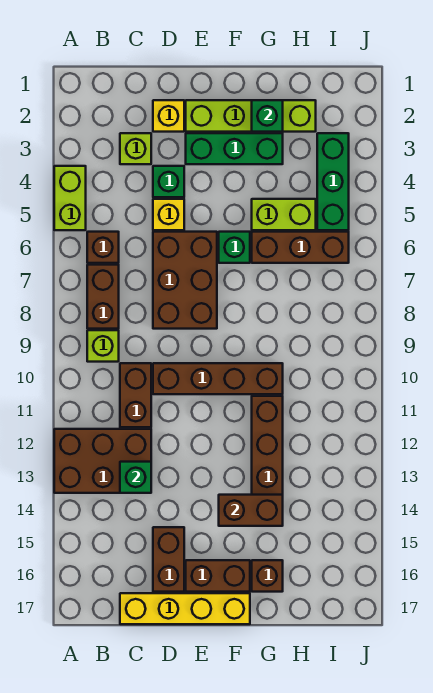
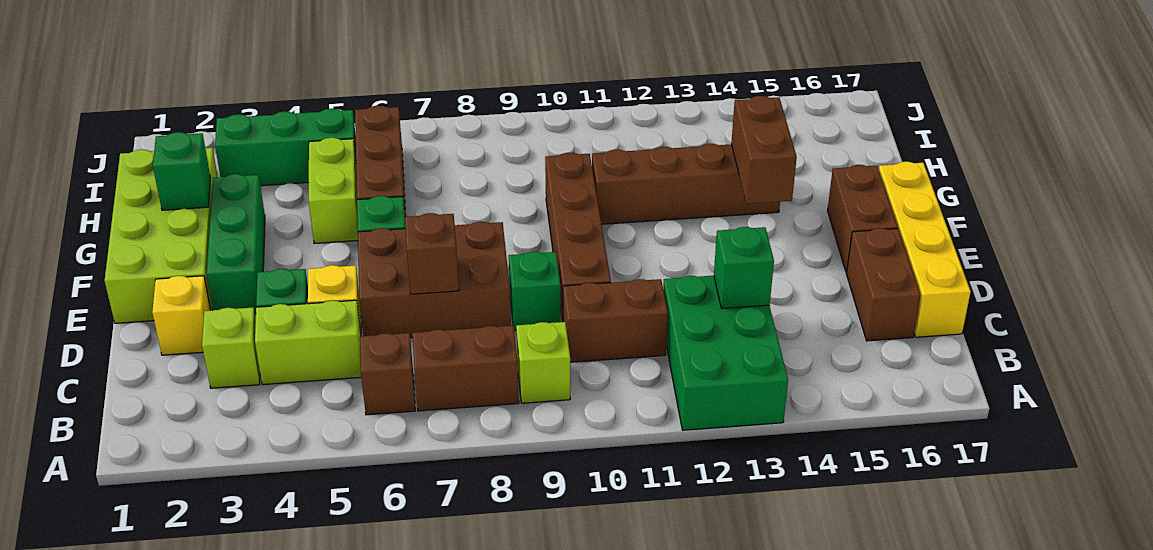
lime brick A4:A5 level 1 -> lime brick C4:C5 level 1
brown brick A12:C13 level 1 -> green brick A12:C13 level 1
none -> green brick D9 level 1
brown brick D15:D16 level 1 -> brown brick C16:D16 level 1
lime brick E2:H2 level 1 -> lime brick E1:H2 level 1
brown brick G16 level 1 -> brown brick D7 level 2

